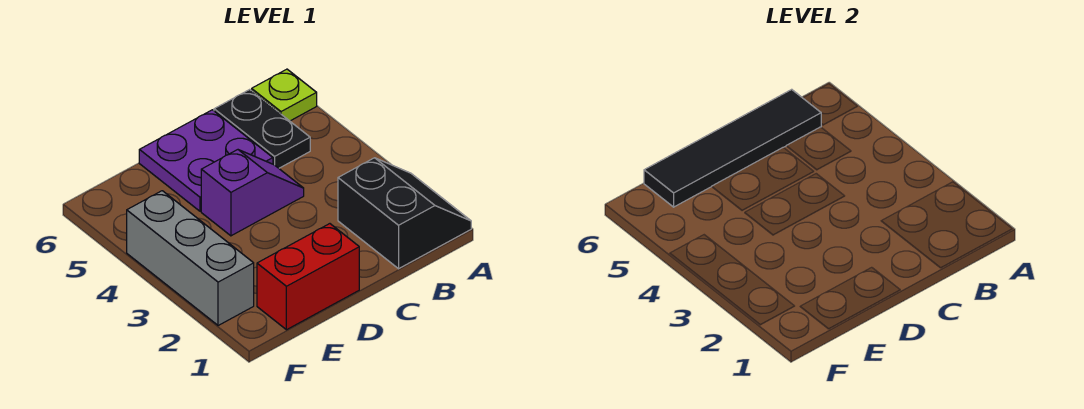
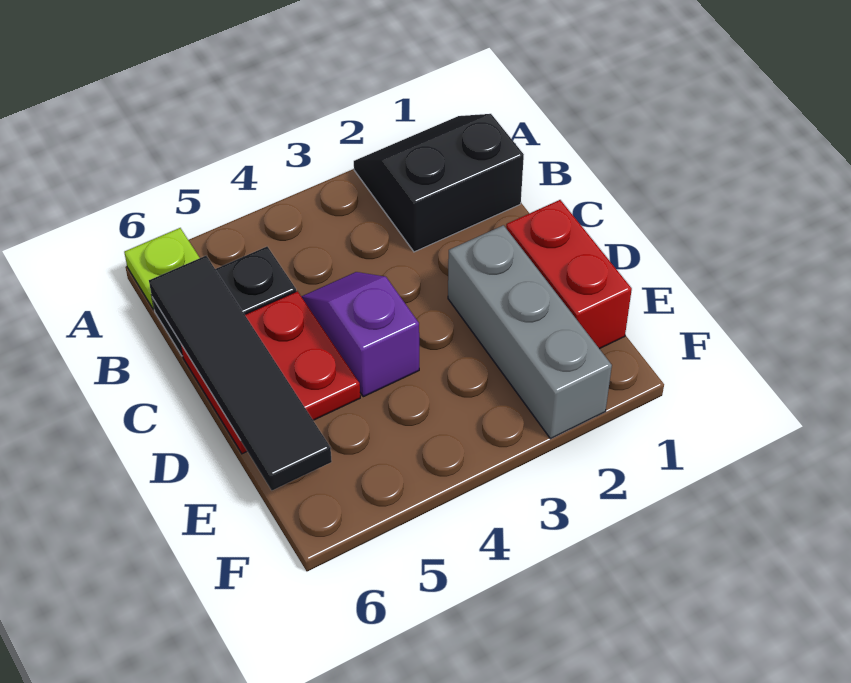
purple plate C5:D6 level 1 -> red plate C5:D6 level 1
grey brick F2:F4 level 1 -> grey brick D2:F2 level 1

